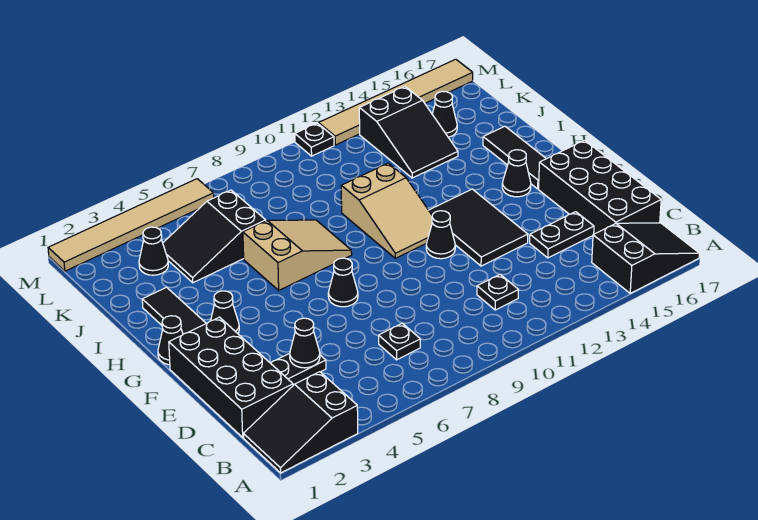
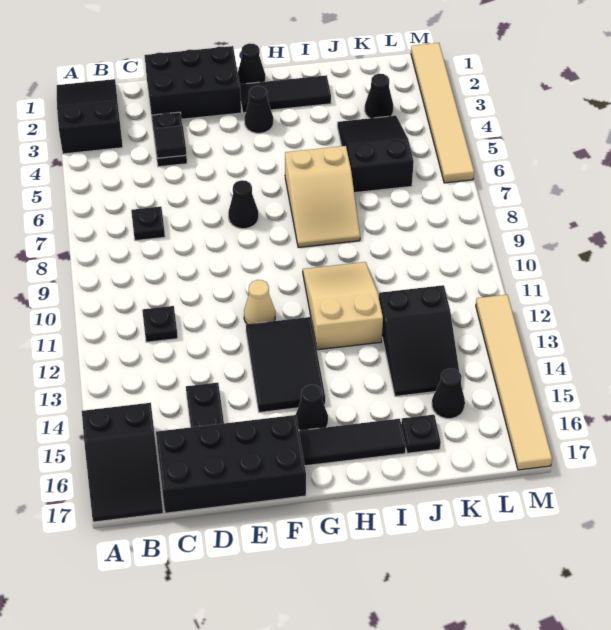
black brick C1:F2 level 1 -> black brick D1:F2 level 1
black cone D4 level 2 -> black tile D4 level 2
black tile E12:G13 level 1 -> black tile F12:G14 level 1
black cone F11 level 1 -> tan cone F11 level 1
tan slope G10:I11 level 1 top I -> tan slope H10:I12 level 1 top 12
black slope J13:L14 level 1 top L -> black slope J12:K14 level 1 top 12
black plate M11 level 1 -> black plate J16 level 1

